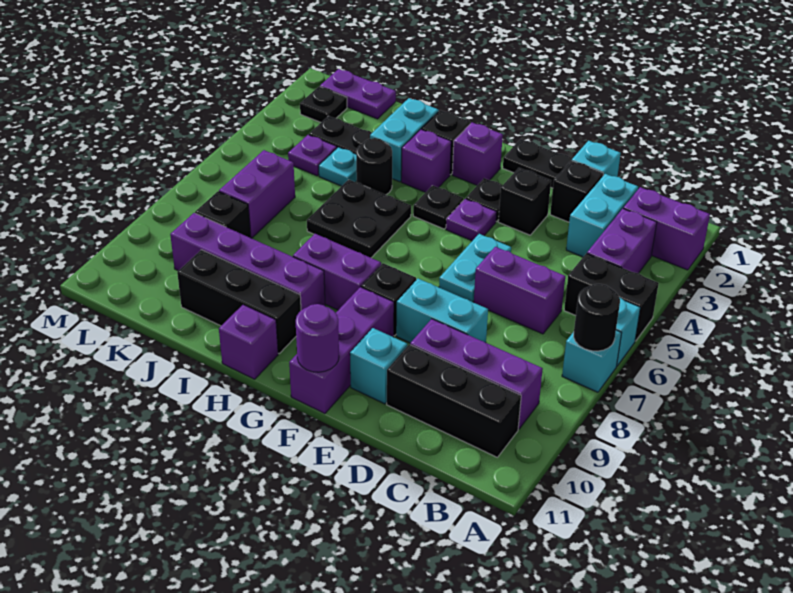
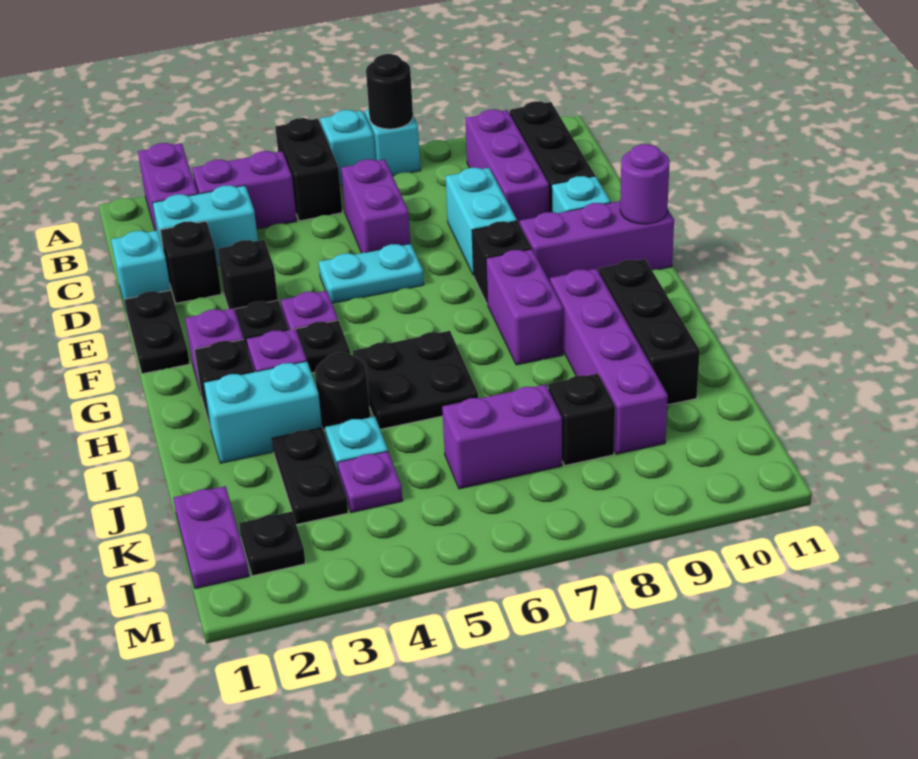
purple brick H11 level 1 -> none

